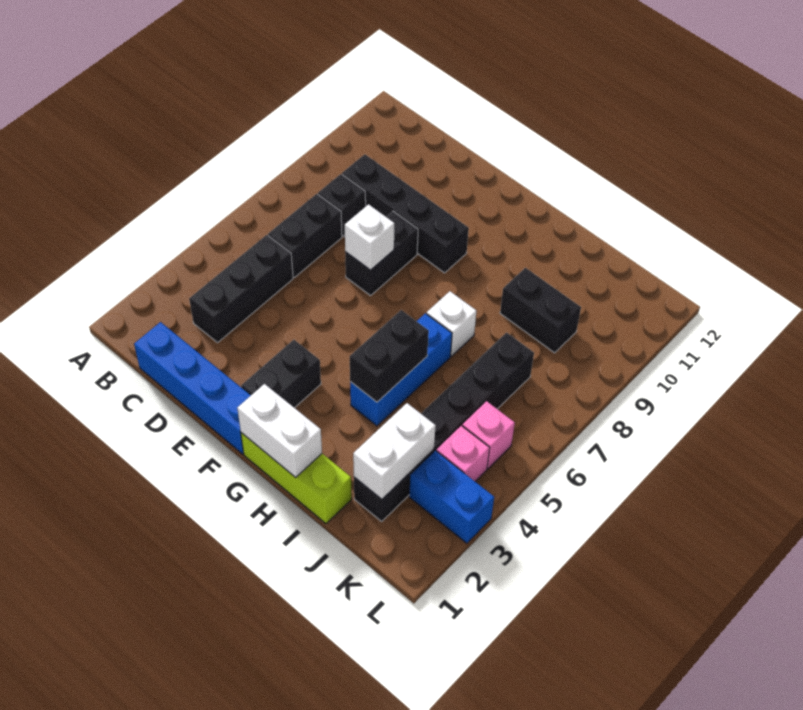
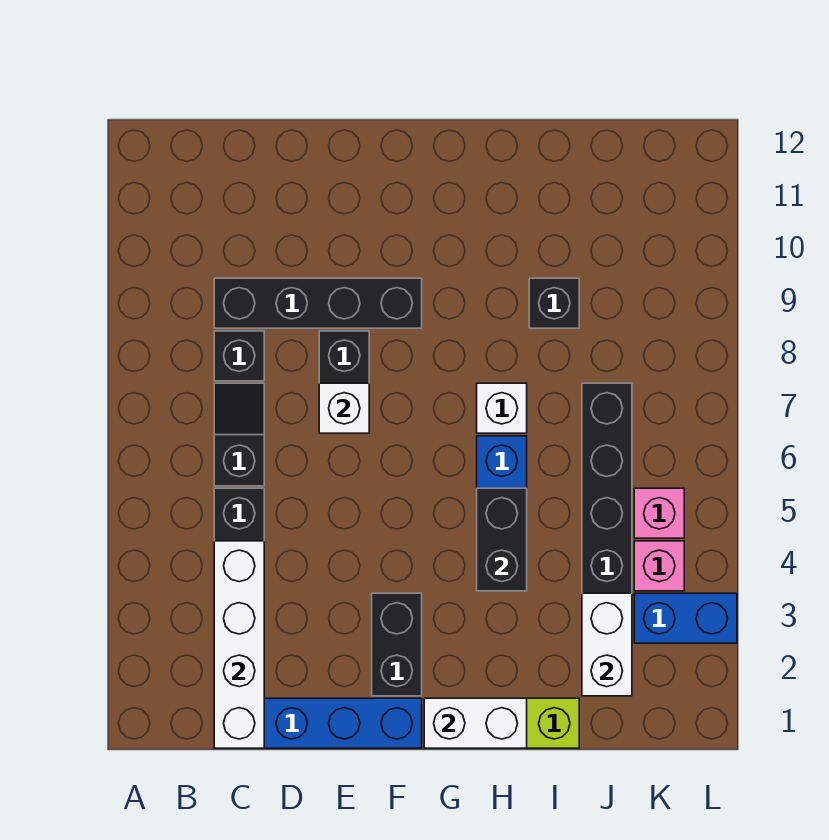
none -> white brick C1:C4 level 2
black brick C6:C7 level 1 -> black slope C6:C7 level 1 top 6
black brick I9:J9 level 1 -> black brick I9 level 1

